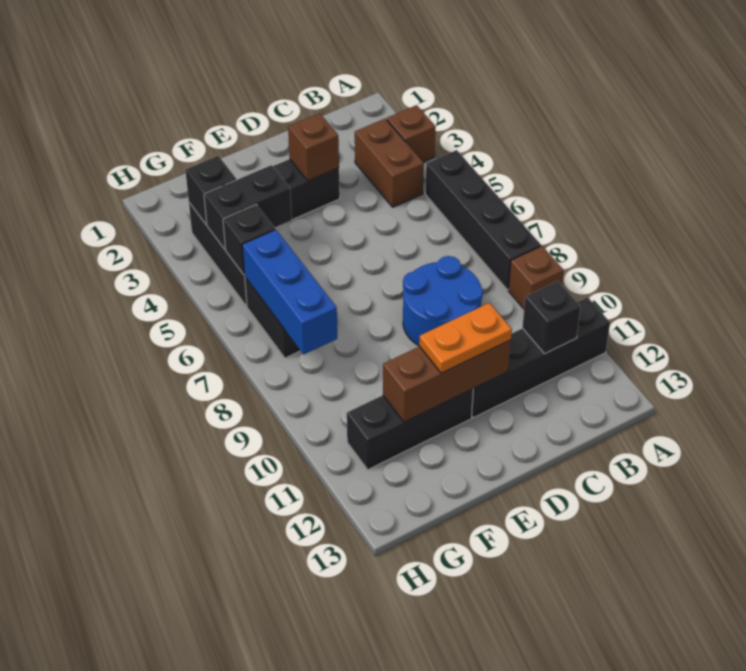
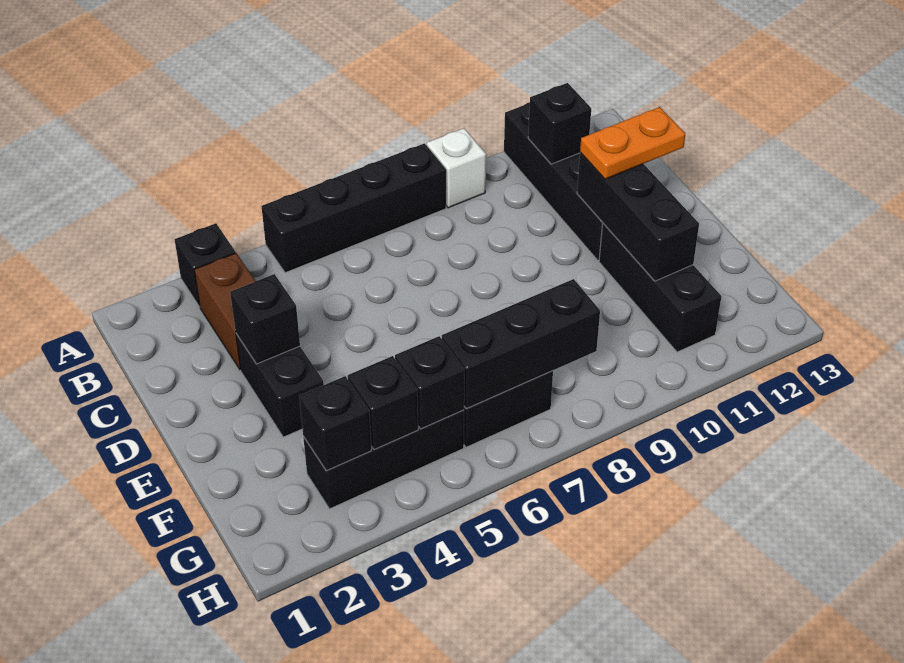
brown brick A3 level 1 -> black brick A3 level 1
brown brick A9 level 1 -> white brick A9 level 1
brown brick B3:B4 level 1 -> brown brick B3:C3 level 1
blue round brick C8:D9 level 1 -> none
brown brick D3 level 2 -> black brick D3 level 2
brown brick D11:F11 level 2 -> black brick D11:F11 level 2
orange plate D11:E11 level 3 -> orange plate D11:D12 level 3
black brick F4:G4 level 2 -> black brick G4 level 2
blue brick G6:G8 level 2 -> black brick G6:G8 level 2

